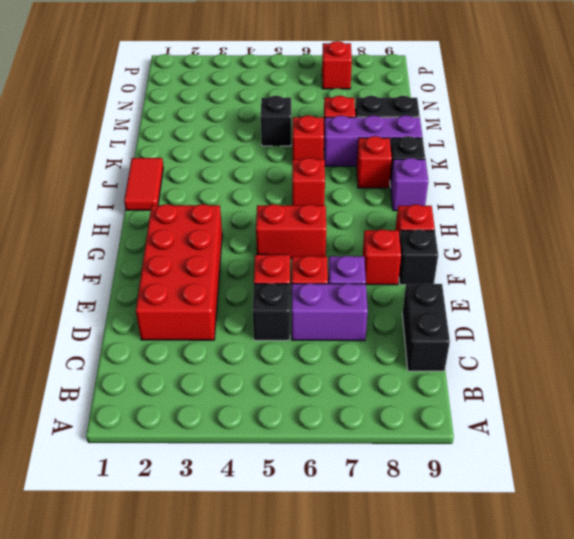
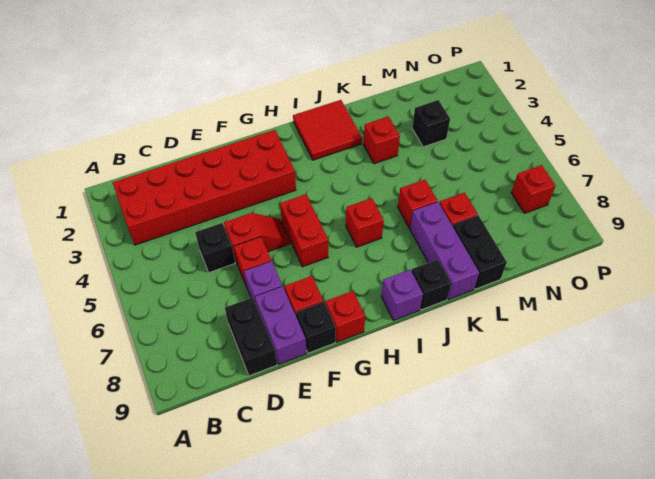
black brick C9:D9 level 1 -> black brick D8:D9 level 1
red brick D2:G3 level 1 -> red brick B2:G3 level 1
purple brick D6:D7 level 1 -> purple brick E8:E9 level 1
red tile I1:J1 level 1 -> red tile I1:J2 level 1
red brick J8 level 1 -> red brick K3 level 1
black brick L5 level 1 -> black brick M3 level 1

